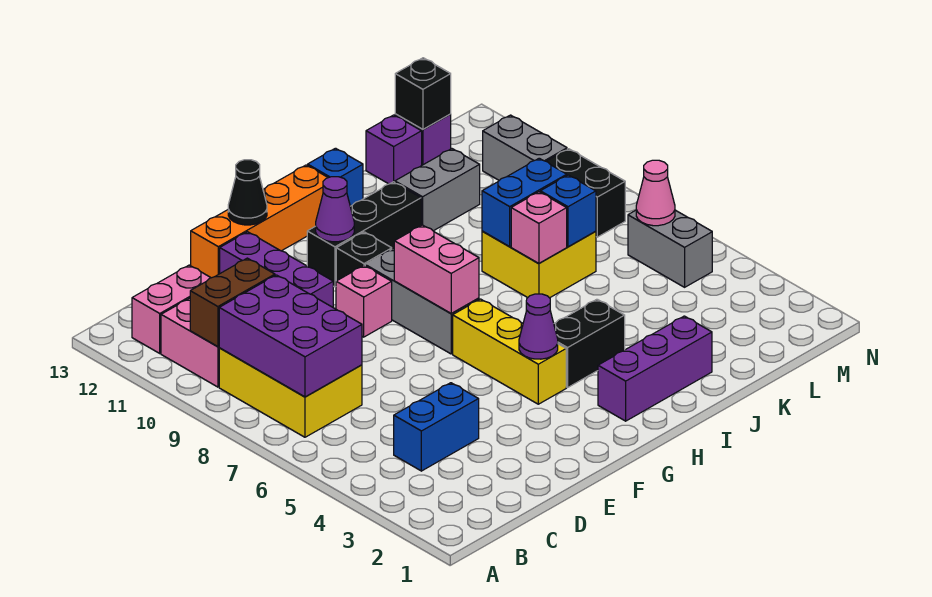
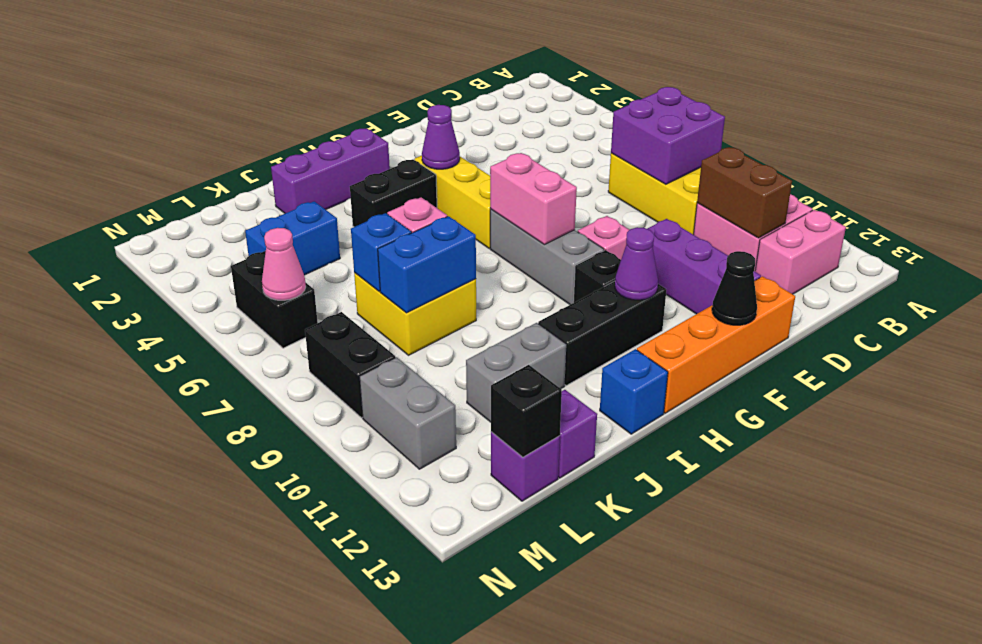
purple brick B7:C9 level 2 -> purple brick B7:C8 level 2
brown brick B10:C10 level 2 -> brown brick C10:C11 level 2
blue brick C4:D4 level 1 -> blue brick K4:L4 level 1
grey brick M5:M6 level 1 -> black brick M5:M6 level 1

